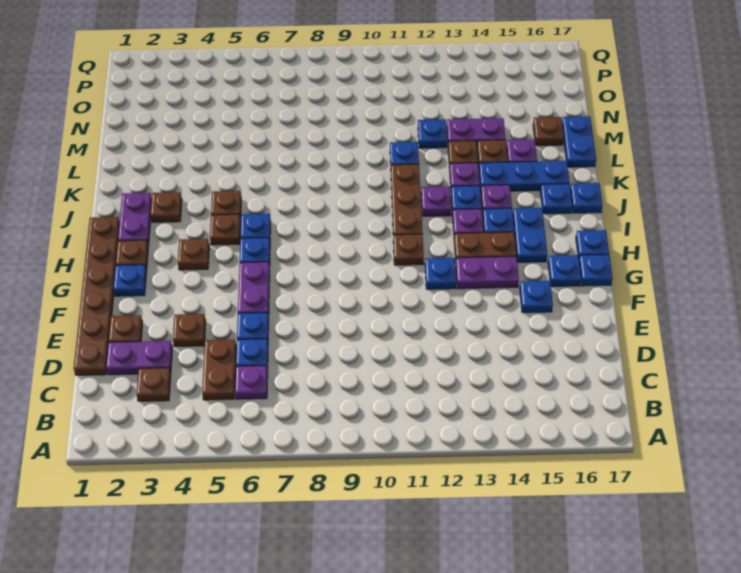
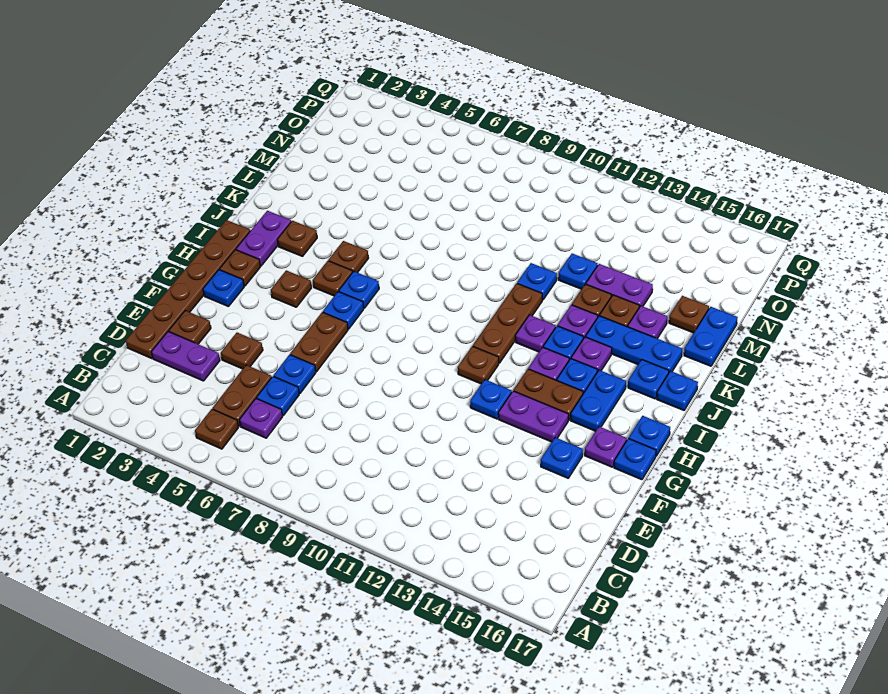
brown plate C3 level 1 -> brown plate B5 level 1
purple plate F6:G6 level 1 -> brown plate F6:G6 level 1
blue plate G16 level 1 -> purple plate G16 level 1

